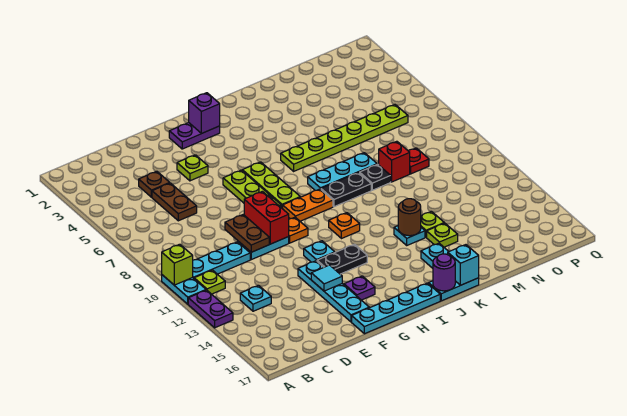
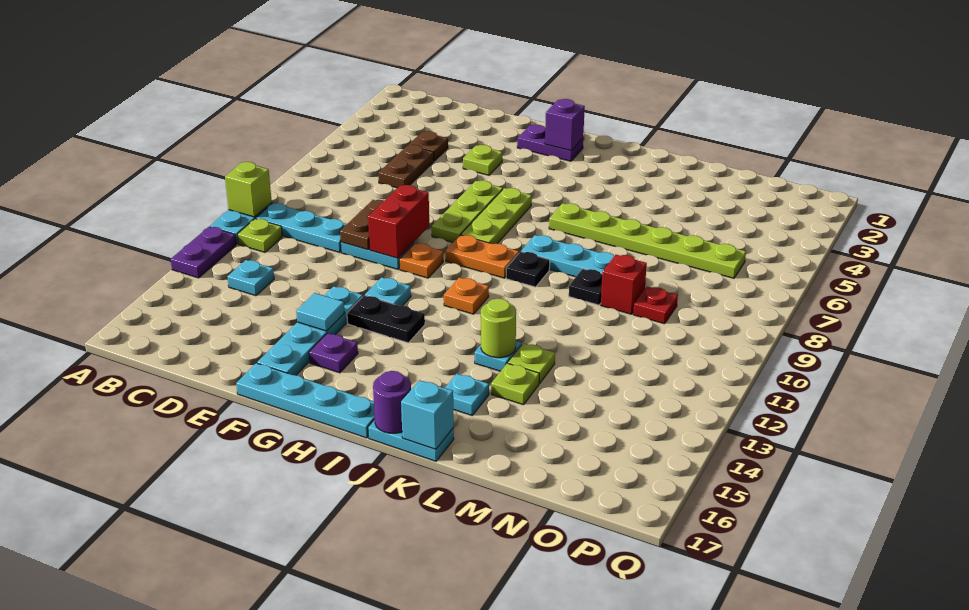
black plate J9:K9 level 1 -> black plate J9 level 1
brown round brick K13 level 2 -> lime round brick K13 level 2

